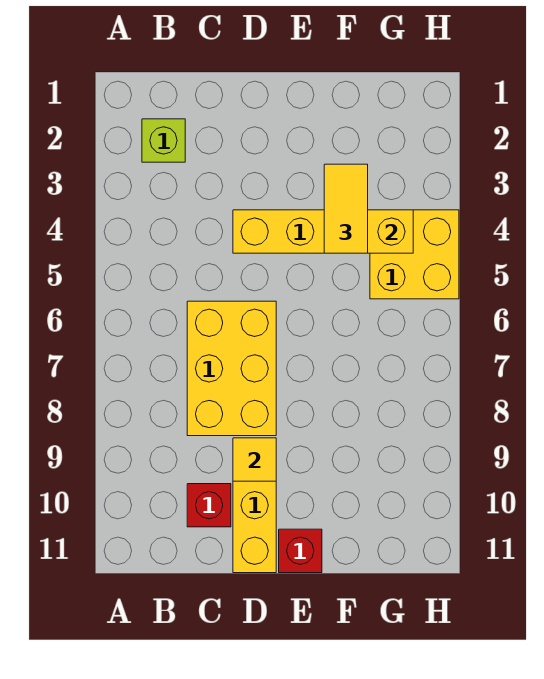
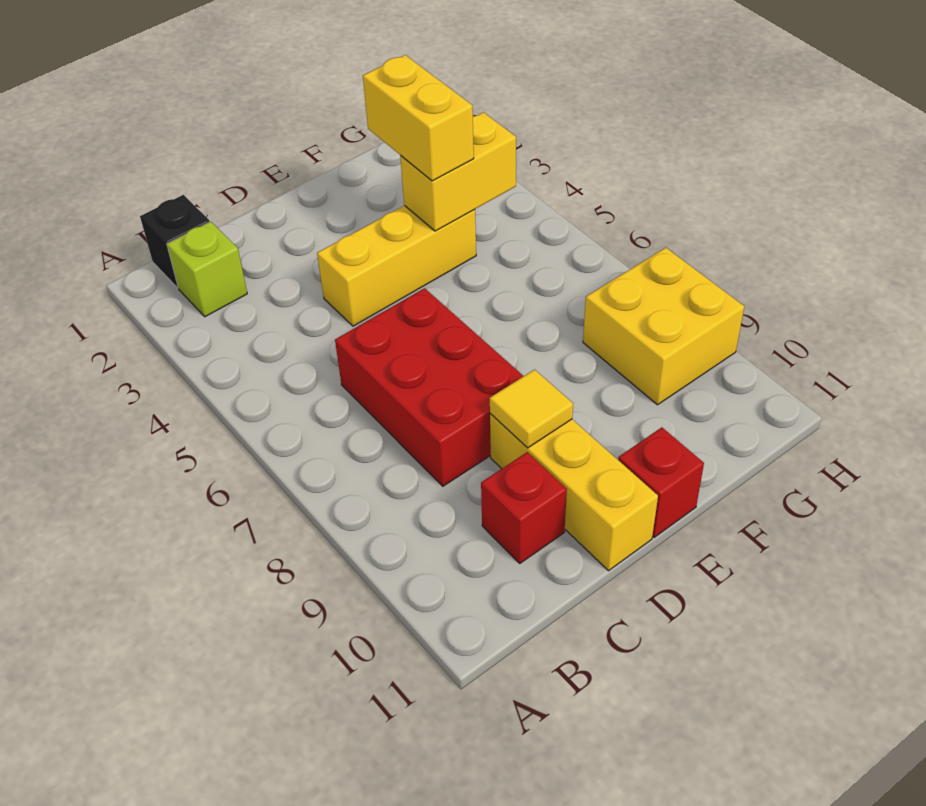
none -> black brick B1 level 1
yellow brick C6:D8 level 1 -> red brick C6:D8 level 1
yellow tile F3:F4 level 3 -> yellow brick F3:F4 level 3
yellow brick G4:H5 level 1 -> yellow brick G8:H9 level 1

